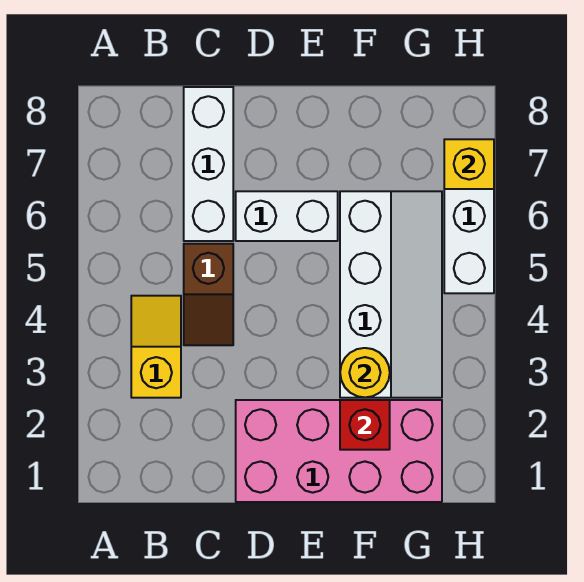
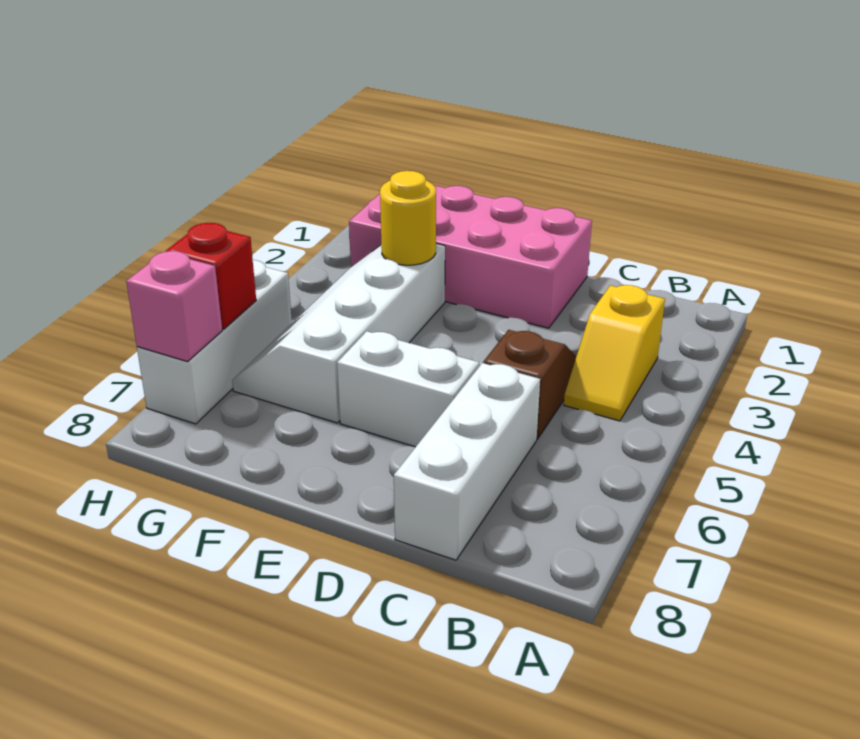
red brick F2 level 2 -> red brick H6 level 2
yellow brick H7 level 2 -> pink brick H7 level 2

